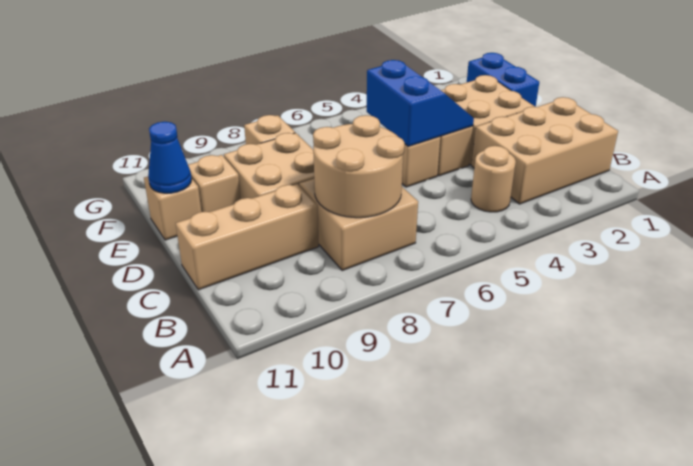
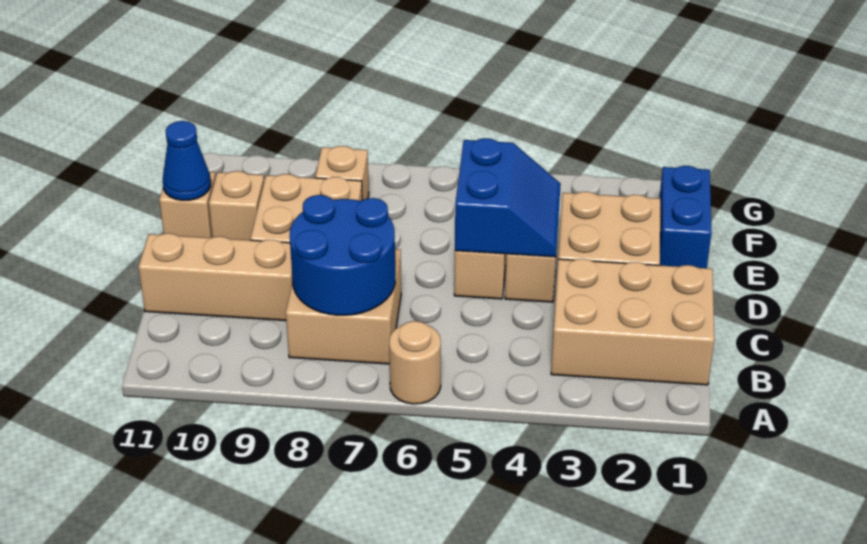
tan round brick B4 level 1 -> tan round brick A6 level 1
tan round brick B7:C8 level 2 -> blue round brick B7:C8 level 2

